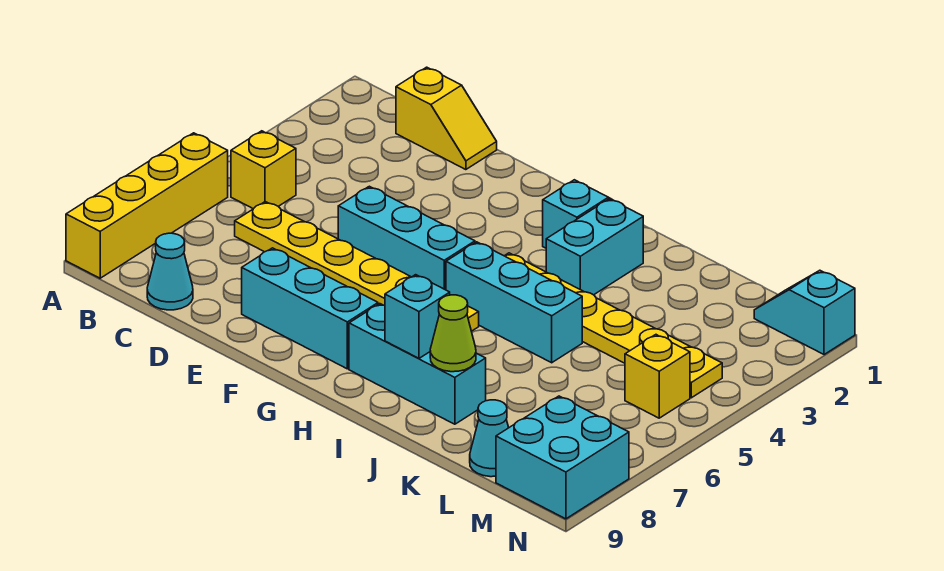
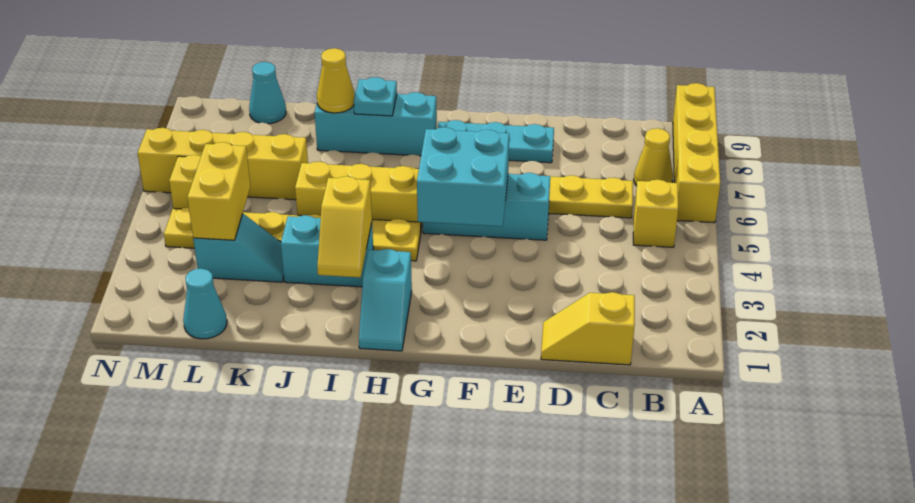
none -> yellow cone B7 level 1
cyan cone C9 level 1 -> cyan cone L1 level 1
cyan brick E8:G8 level 1 -> cyan plate E8:G8 level 1
cyan brick H5:J5 level 1 -> yellow brick H5:J5 level 1
cyan brick I2:I3 level 1 -> cyan brick I3:J3 level 1
none -> yellow slope I2:I3 level 2 top 3
cyan brick I8 level 2 -> cyan plate I8 level 2
lime cone J8 level 2 -> yellow cone J8 level 2
none -> yellow brick K6:N6 level 1
none -> yellow brick L3:L4 level 2
cyan slope M1:N1 level 1 top N -> cyan slope K3:L3 level 1 top L
cyan brick M8:N9 level 1 -> cyan brick F4:G5 level 2

